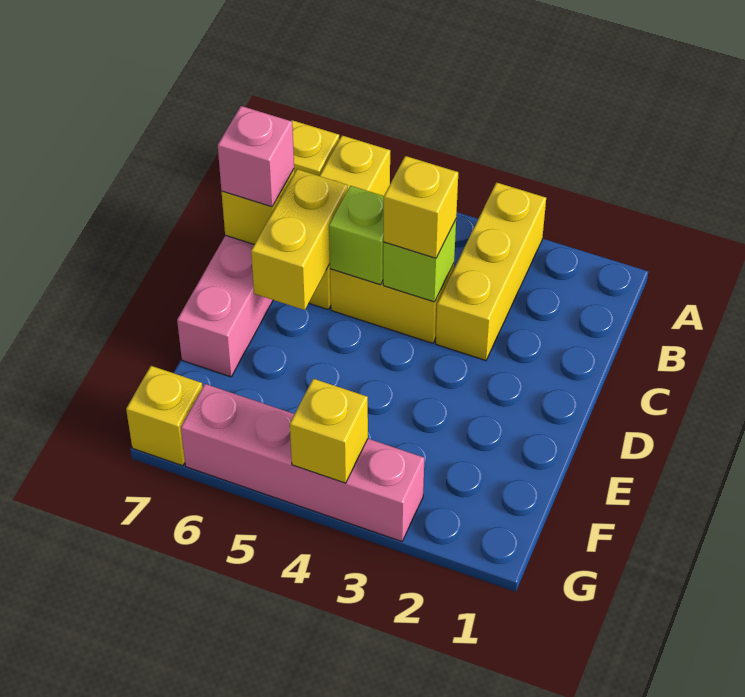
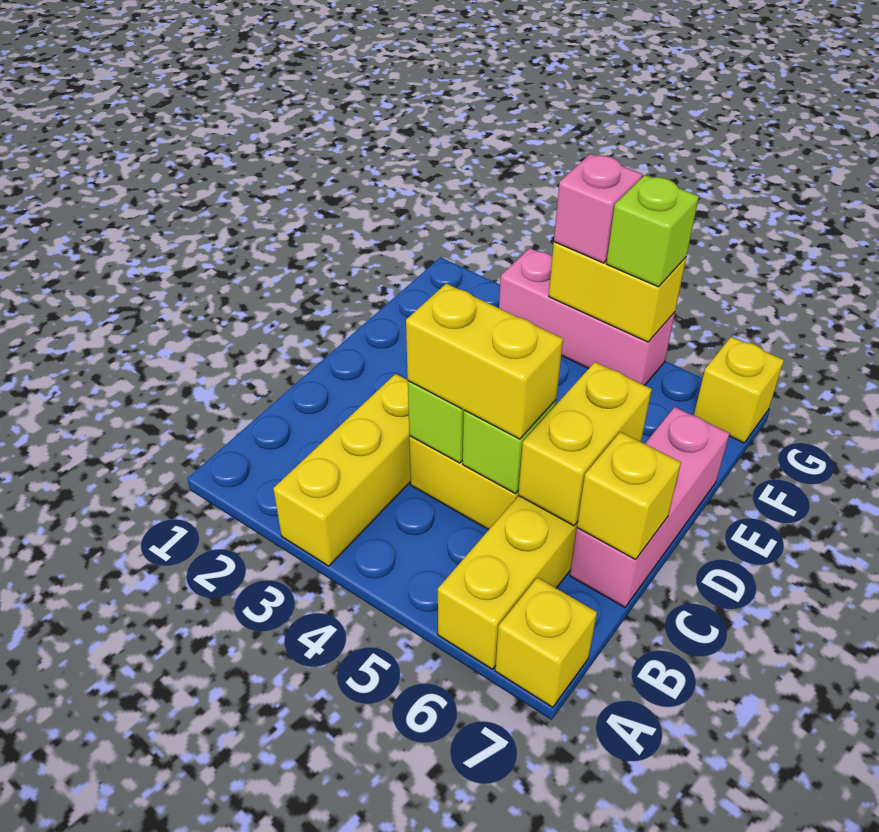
yellow brick C4 level 3 -> yellow brick C4:C5 level 3
pink brick C7 level 3 -> pink brick G4 level 3
pink brick G3:G6 level 1 -> pink brick G3:G5 level 1
yellow brick G4 level 2 -> yellow brick G4:G5 level 2
none -> lime brick G5 level 3

